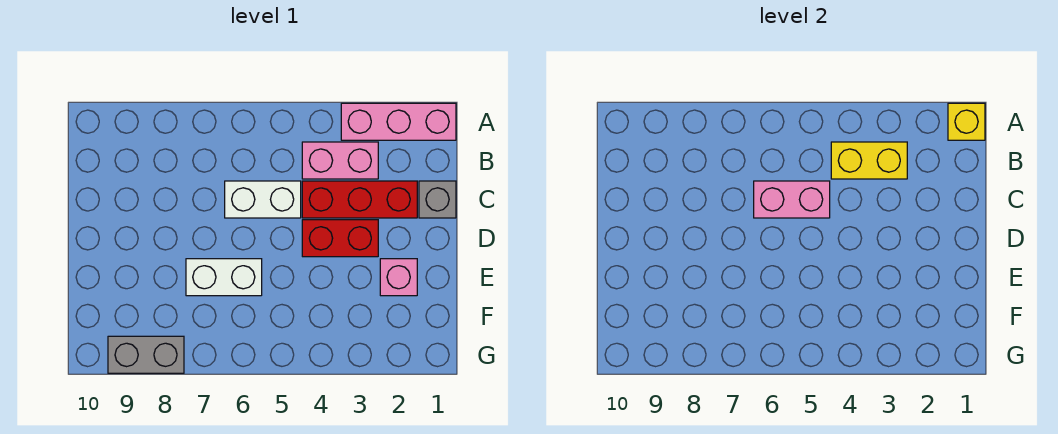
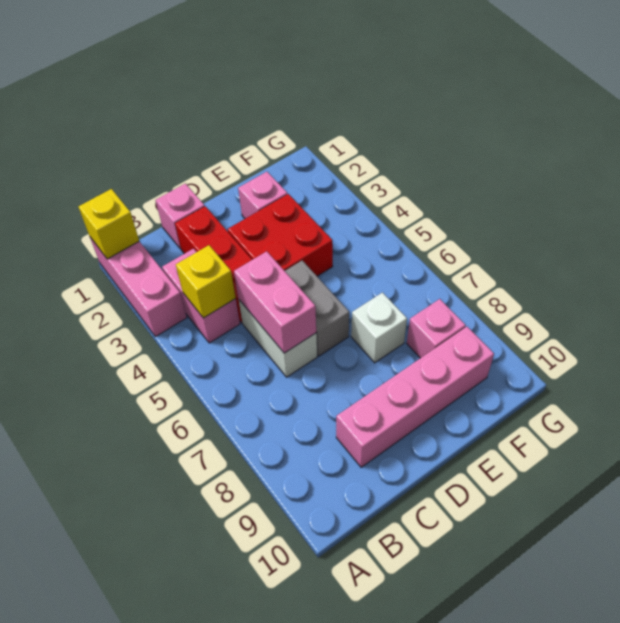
yellow brick B3:B4 level 2 -> yellow brick B4 level 2
grey brick C1 level 1 -> pink brick C1 level 1
none -> pink brick C9:F9 level 1
red brick D3:D4 level 1 -> red brick D3:E4 level 1
white brick E6:E7 level 1 -> white brick E7 level 1
none -> pink brick F8 level 1
grey brick G8:G9 level 1 -> grey brick D5:D6 level 1

